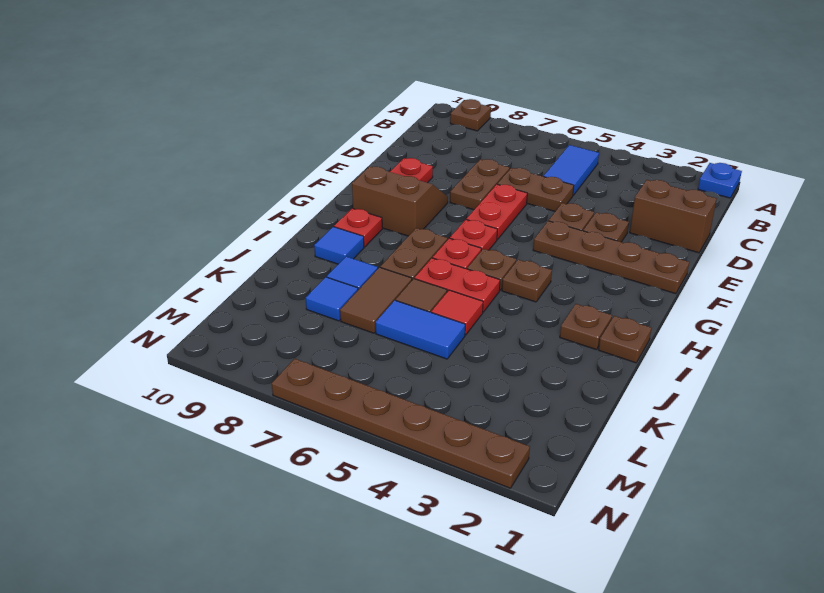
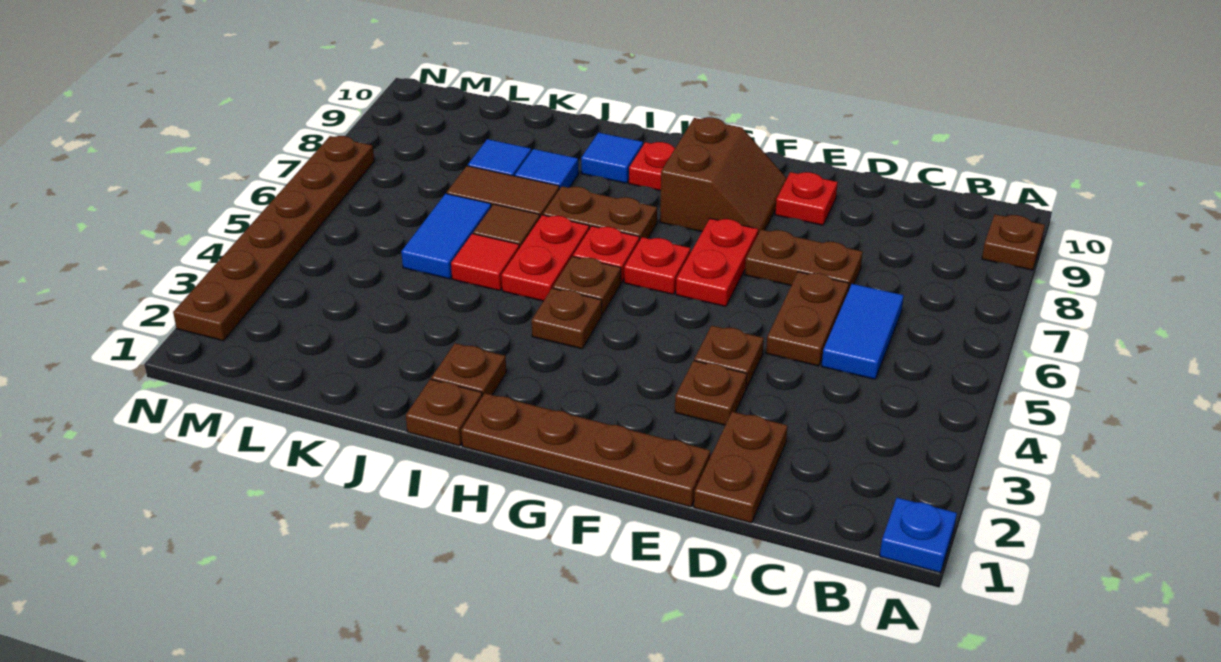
blue tile B5:C5 level 1 -> blue tile C5:C6 level 1
brown brick D1:D2 level 1 -> brown plate D1:D2 level 1
red plate E6:F6 level 1 -> red plate F6:F7 level 1
brown plate F1:F4 level 1 -> brown plate E1:H1 level 1

